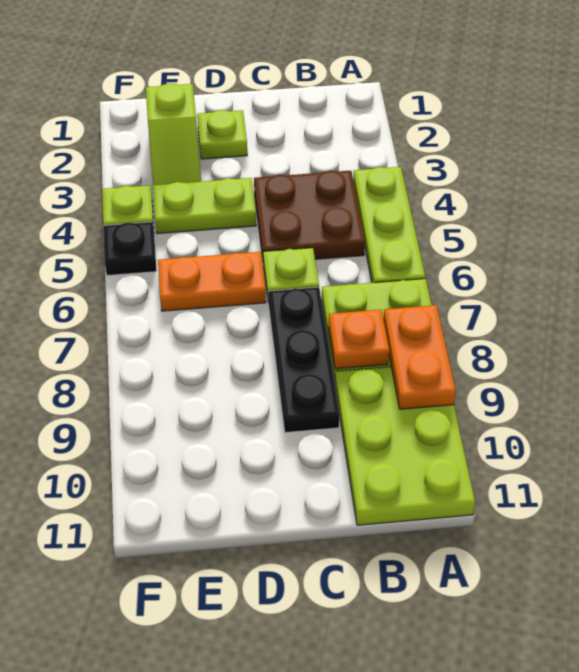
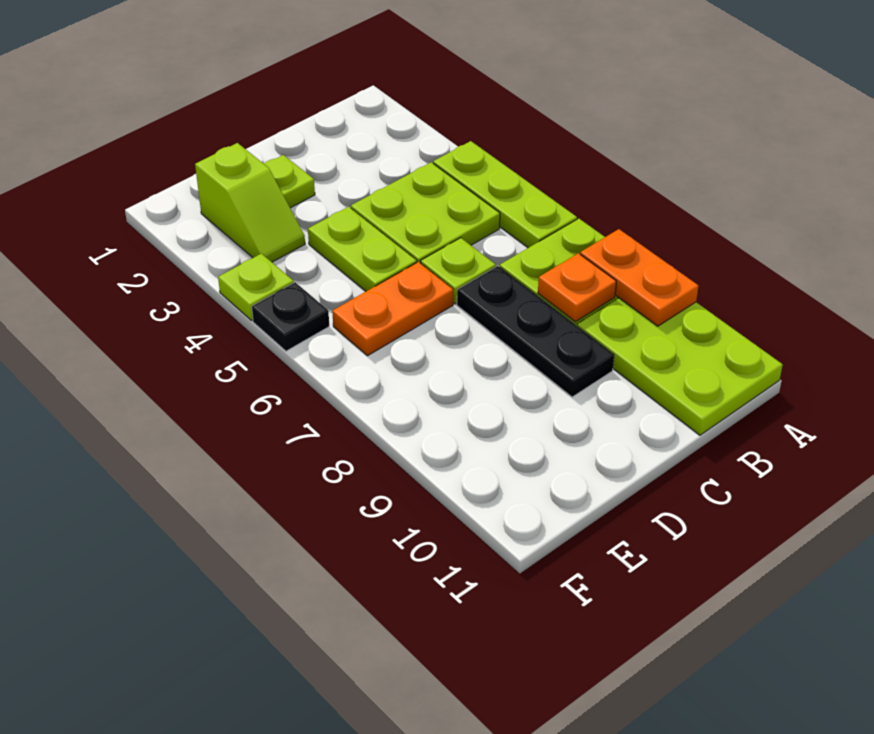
brown plate B4:C5 level 1 -> lime plate B4:C5 level 1
lime plate D4:E4 level 1 -> lime plate D4:D5 level 1

